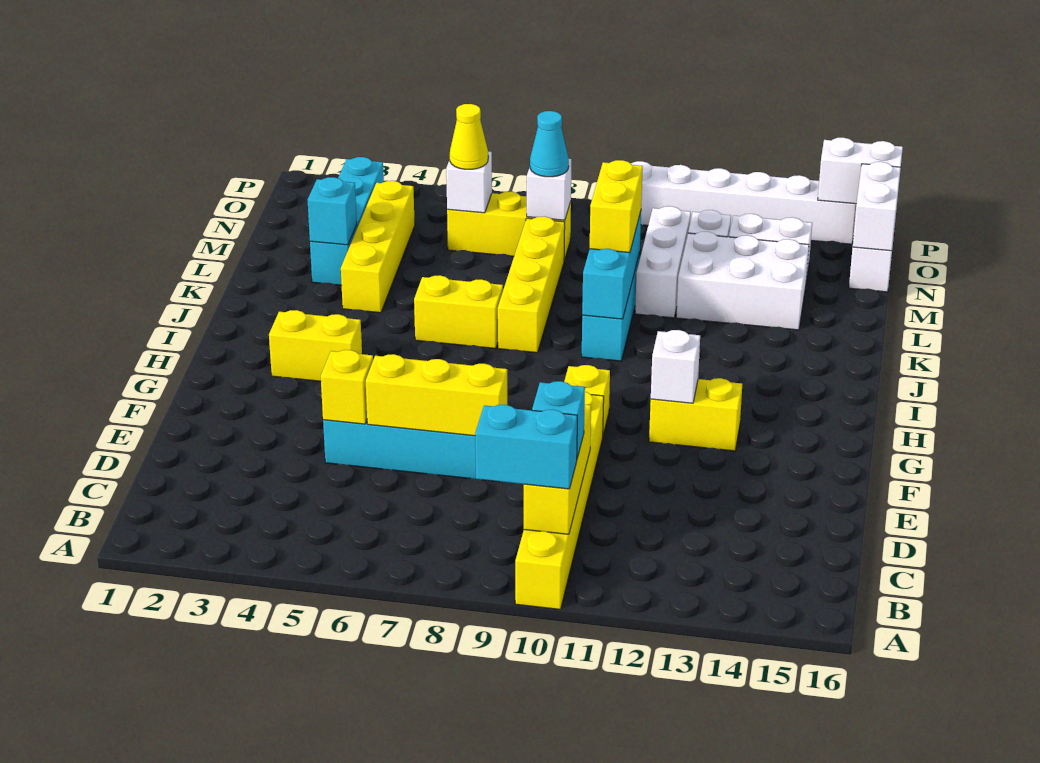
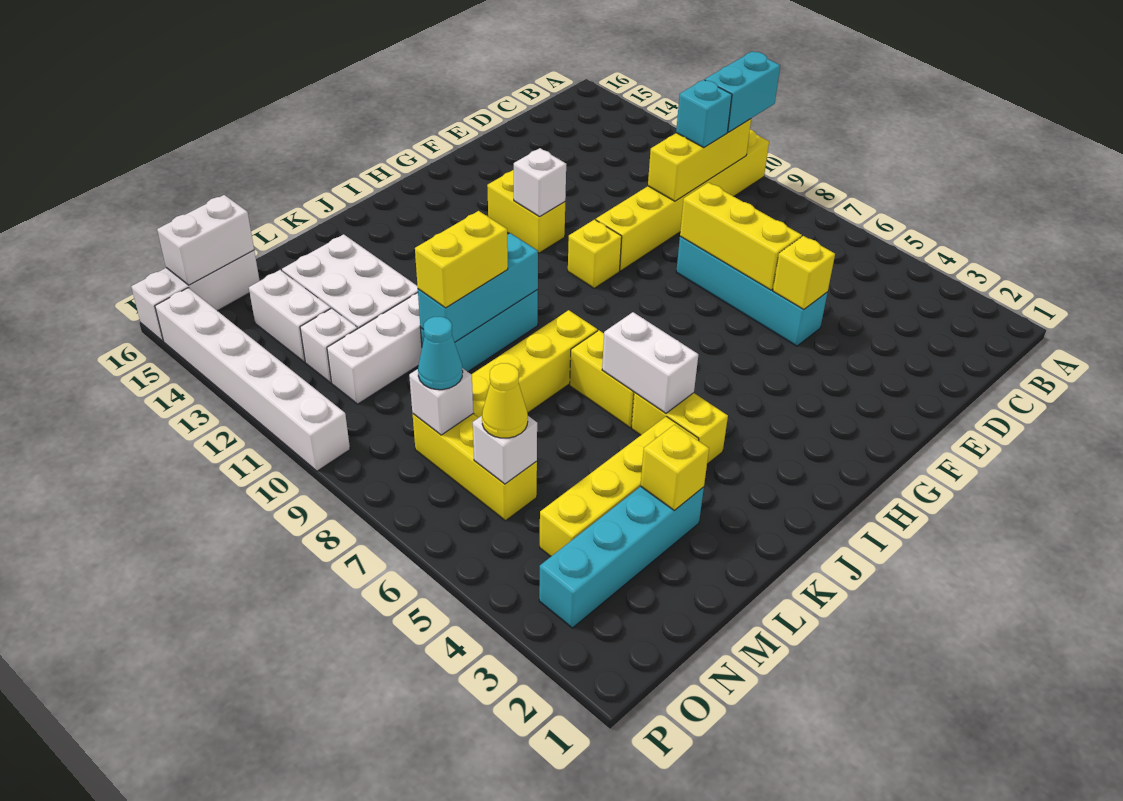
cyan brick B9:B10 level 3 -> cyan brick A10:B10 level 3
yellow brick H3:H4 level 1 -> yellow brick J4:J5 level 1
cyan brick L3 level 2 -> yellow brick L3 level 2
white brick P15:P16 level 2 -> white brick J5:J6 level 2

